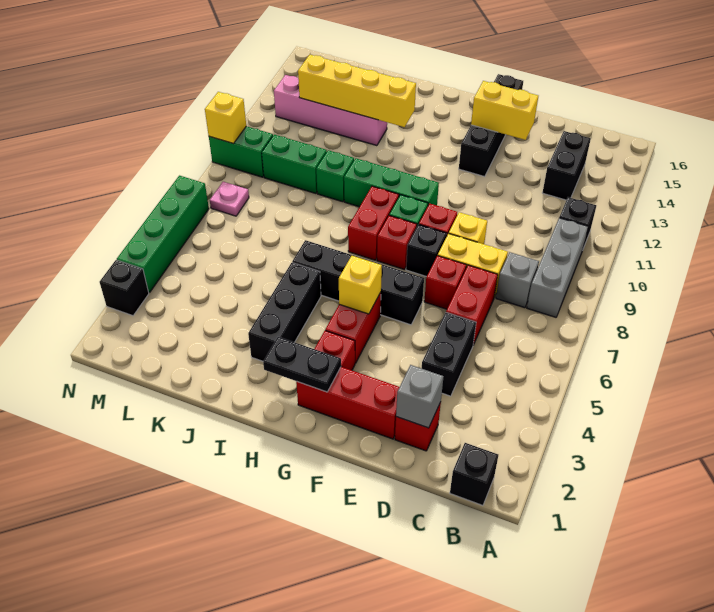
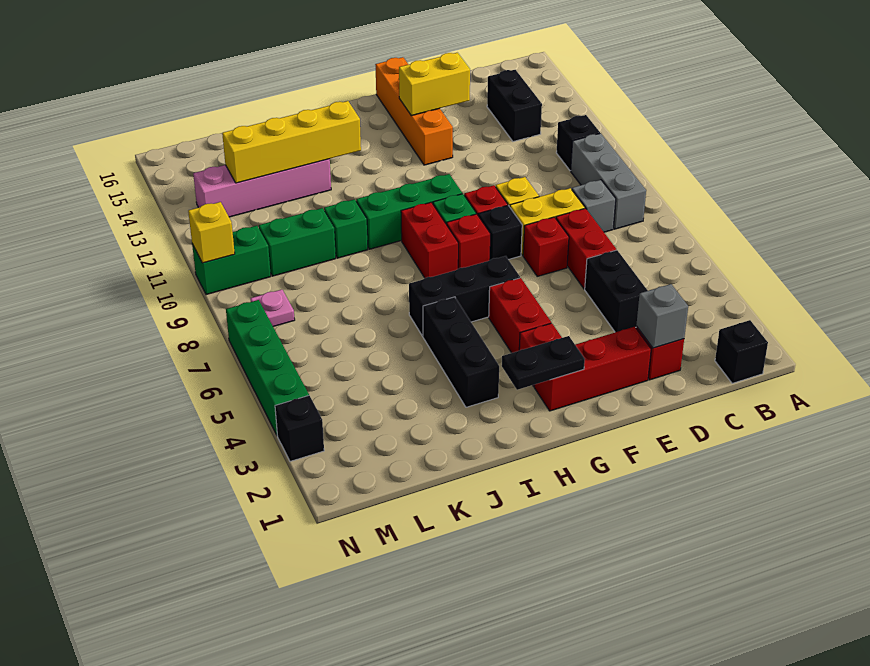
black brick F6:I6 level 1 -> black brick G6:I6 level 1
black brick F13:F16 level 1 -> orange brick F13:F16 level 1
yellow brick G5 level 2 -> none

